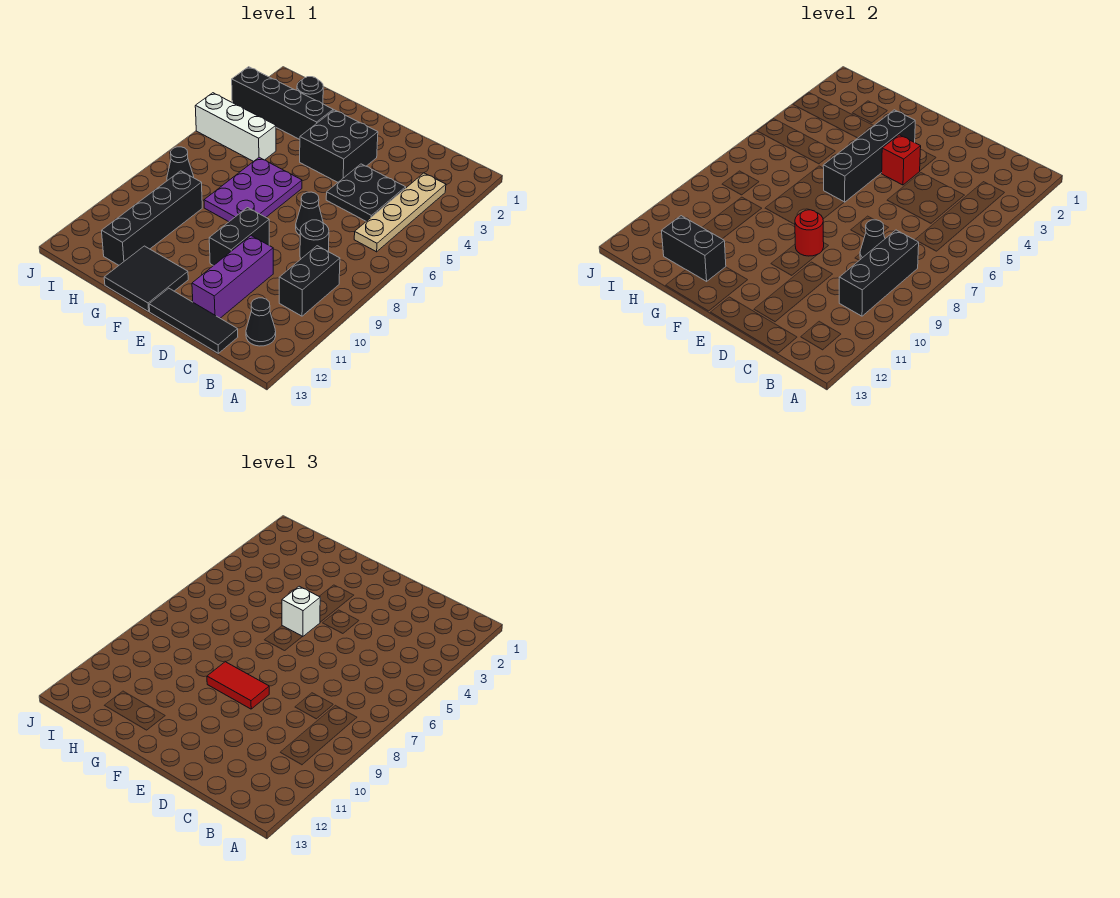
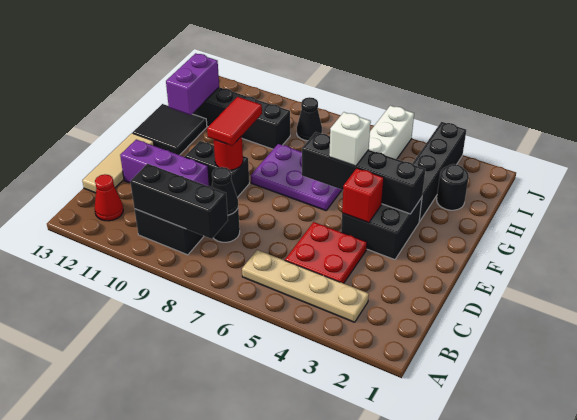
black cone B12 level 1 -> red cone B12 level 1
black plate C4:D5 level 1 -> red plate C4:D5 level 1
black tile C13:E13 level 1 -> tan tile C13:E13 level 1
black cone D7 level 1 -> none
black brick G12:H12 level 2 -> purple brick G12:H12 level 2

